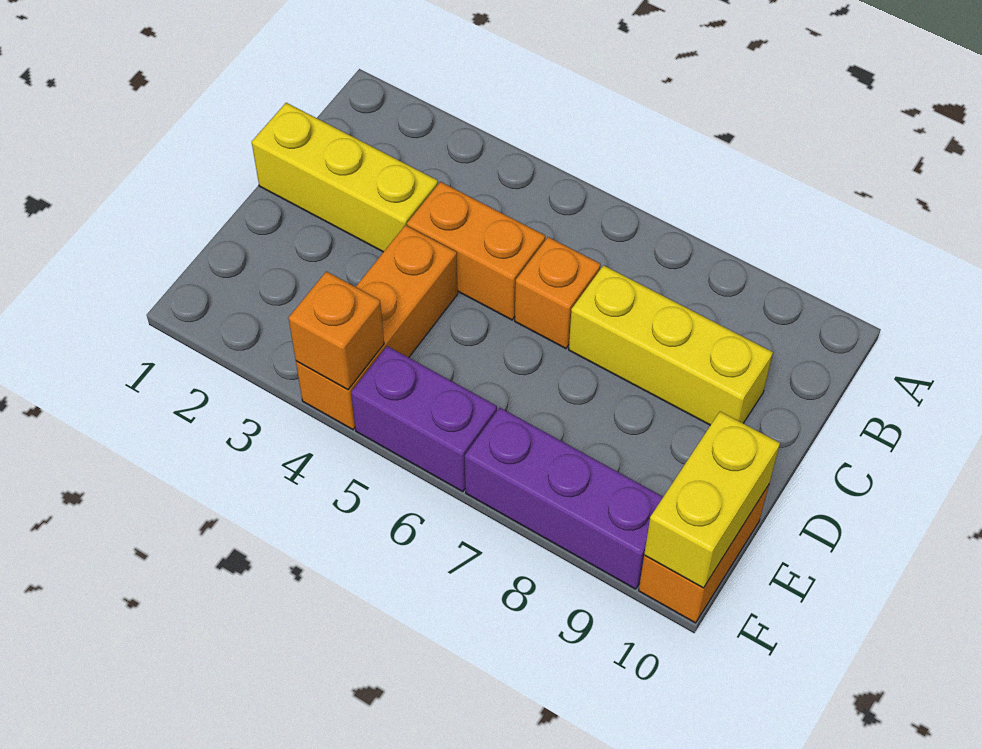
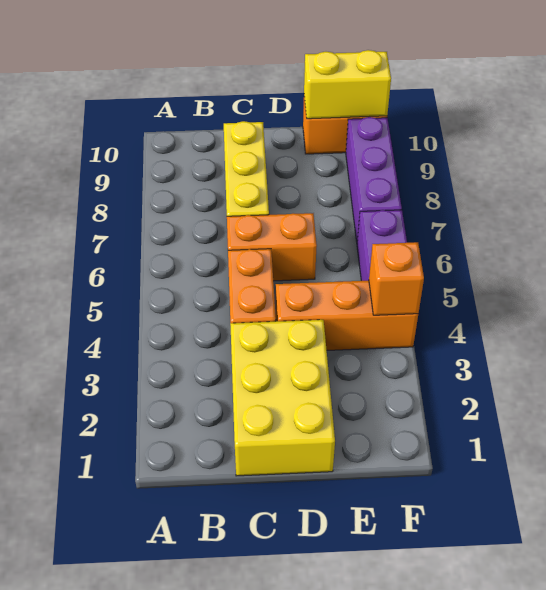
yellow brick C1:C3 level 1 -> yellow brick C1:D3 level 1
orange brick C6 level 1 -> orange brick C6:D6 level 1

